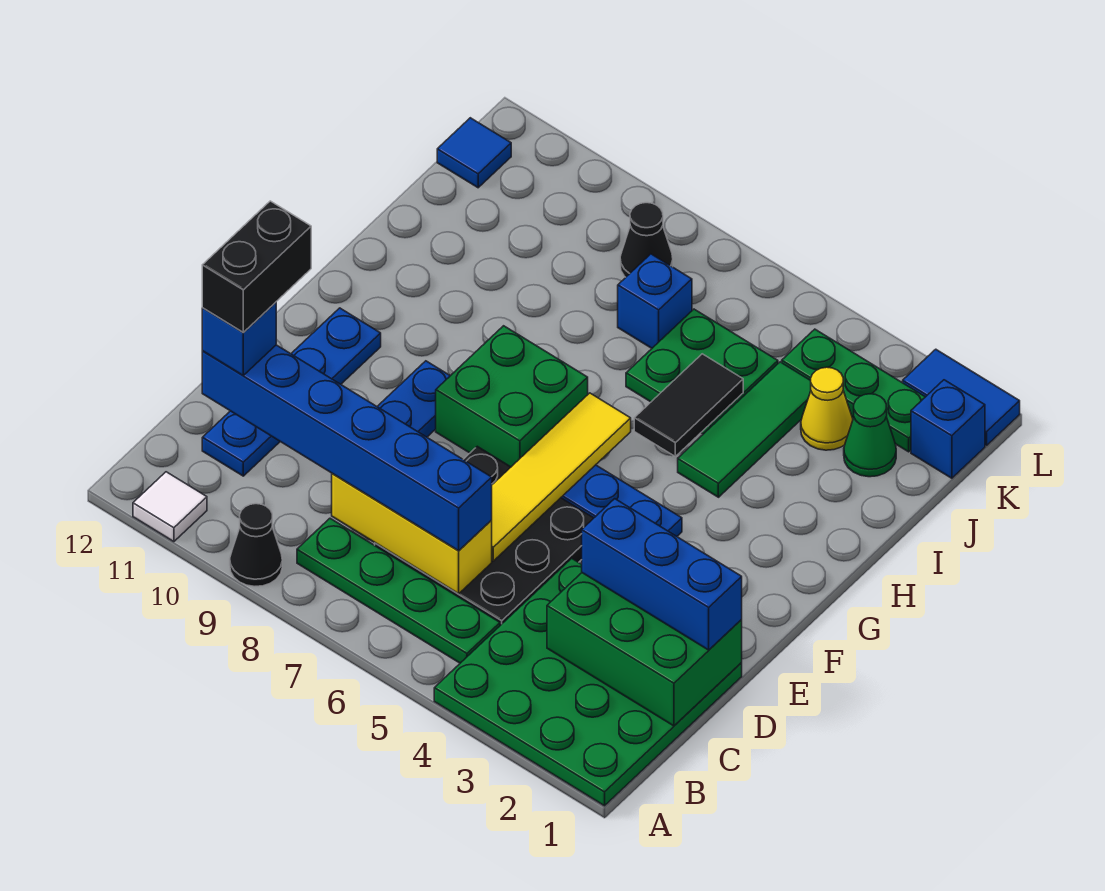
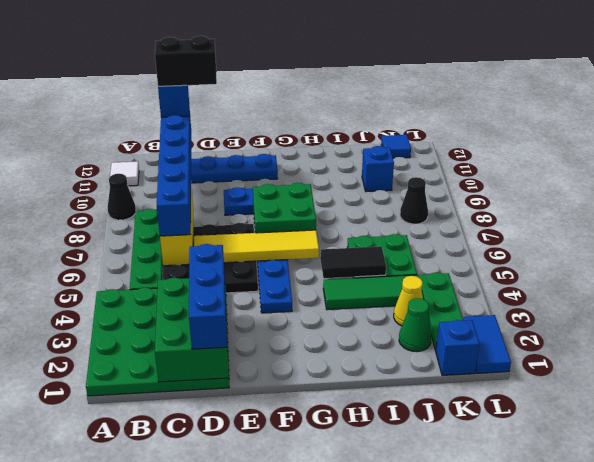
blue brick J7 level 1 -> blue brick J10 level 1

